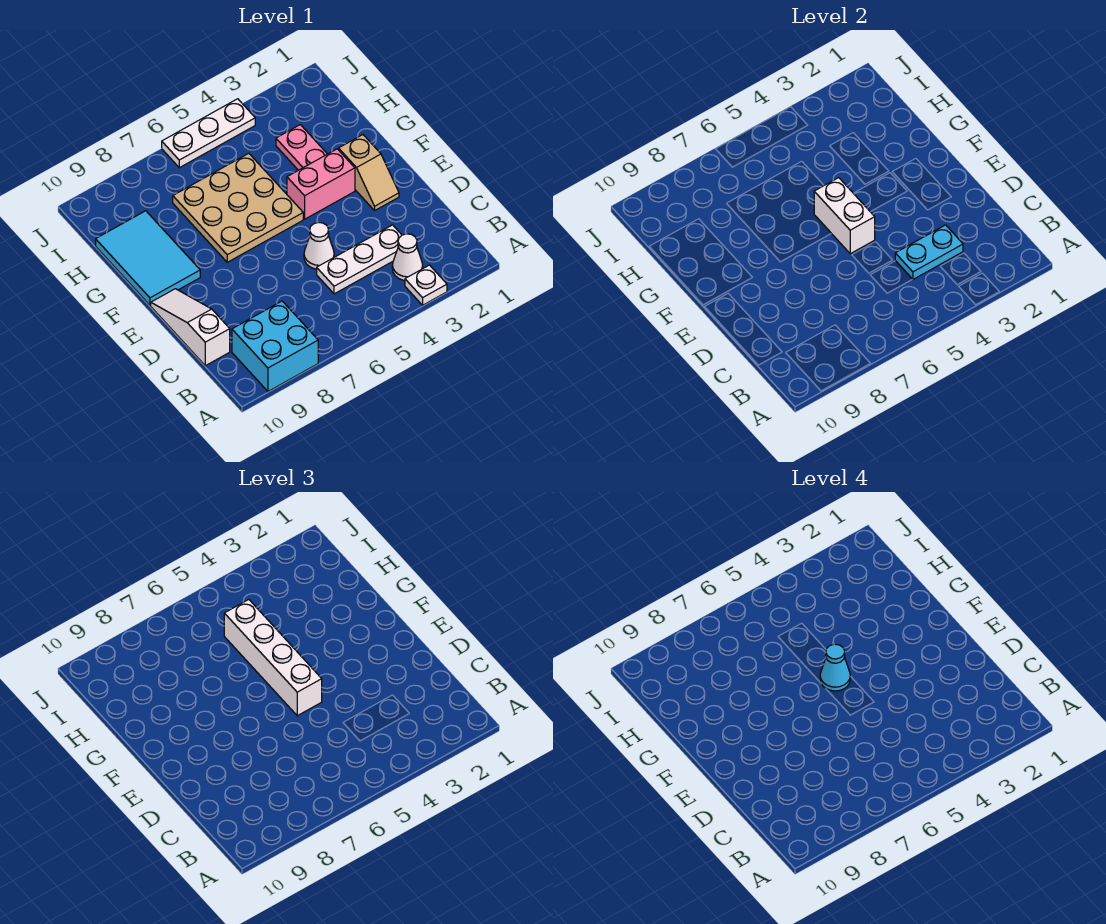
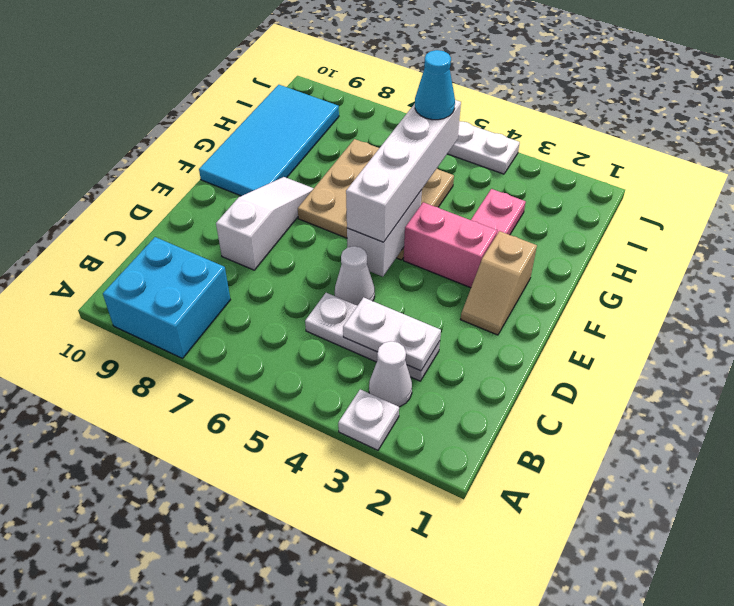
cyan plate C3:C4 level 2 -> white plate C3:C4 level 2
white slope C10:E10 level 1 top C -> white slope D8:F8 level 1 top D
cyan cone F5 level 4 -> cyan cone H5 level 4
cyan tile F9:H10 level 1 -> cyan tile F9:I10 level 1

